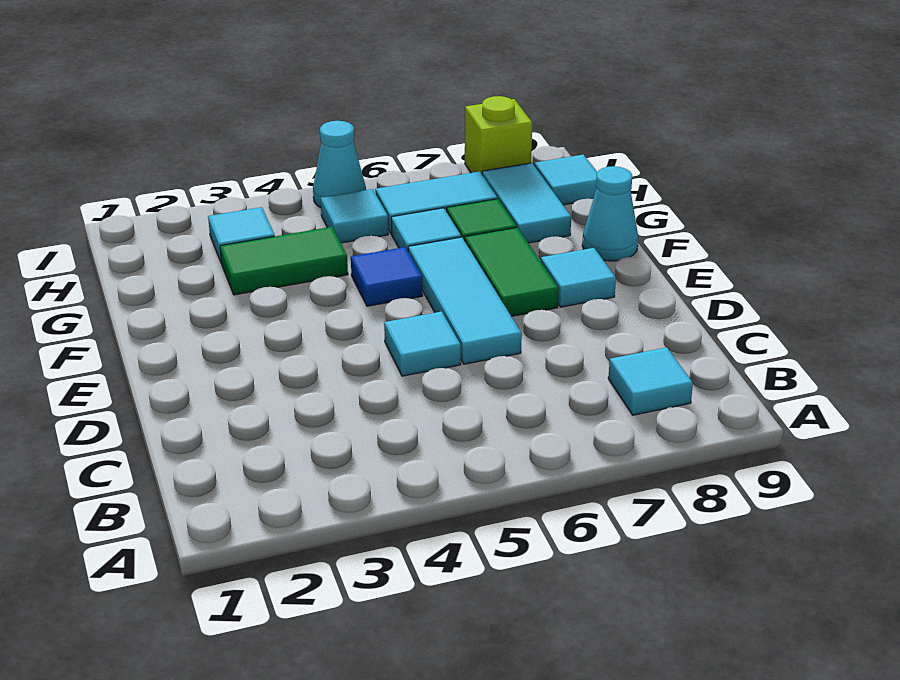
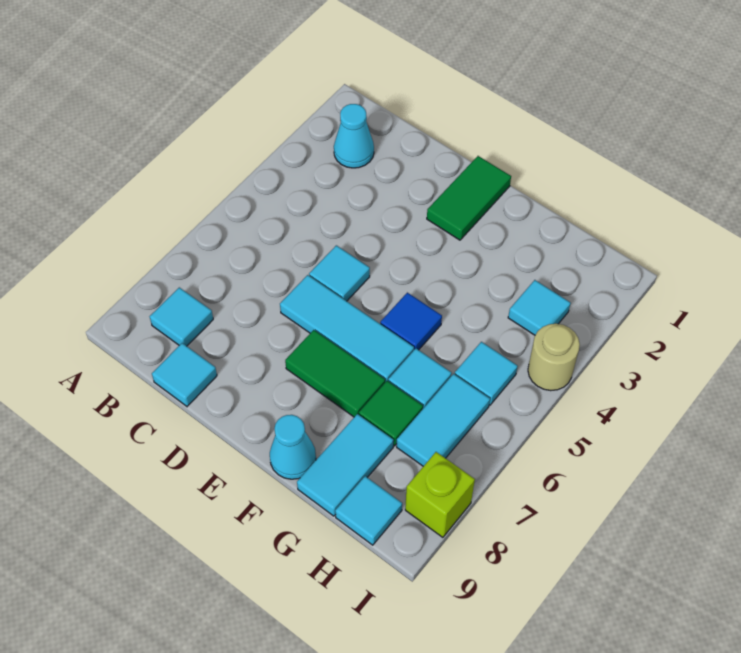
cyan tile E8 level 1 -> cyan tile C9 level 1
green tile G3:G4 level 1 -> green tile E1:E2 level 1
cyan tile G8:H8 level 1 -> cyan tile G8:G9 level 1
none -> tan round brick I4 level 1
cyan cone I5 level 1 -> cyan cone B2 level 1

